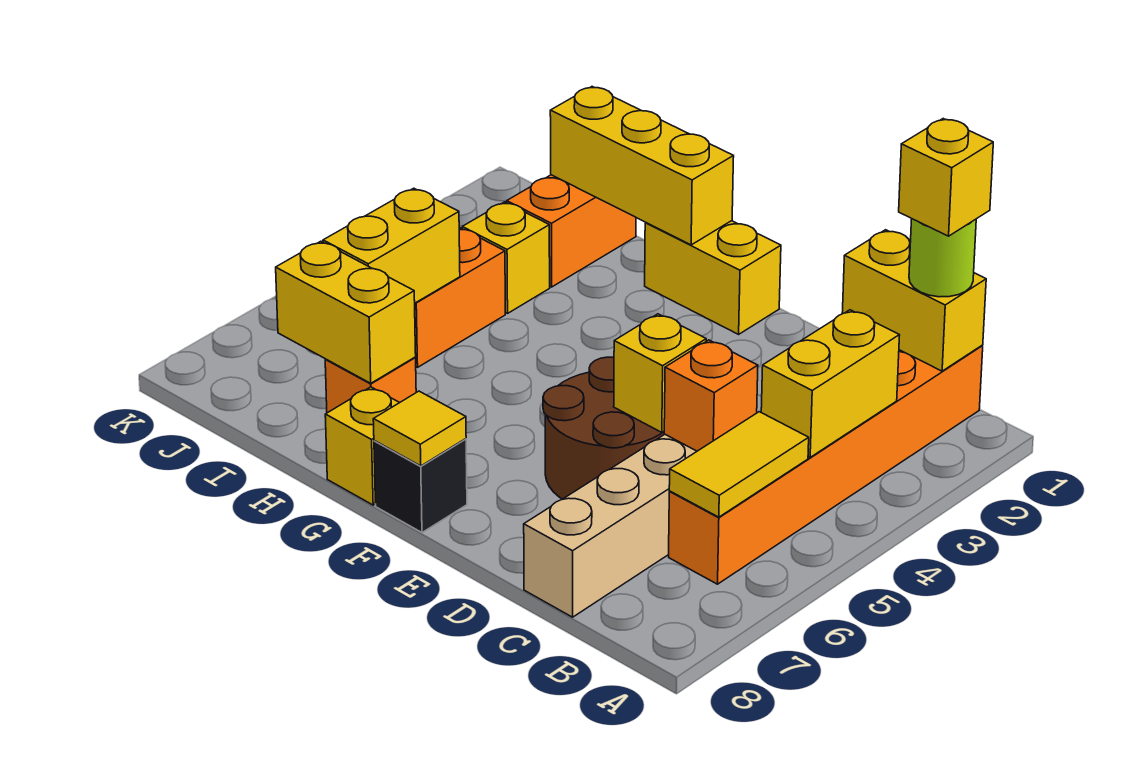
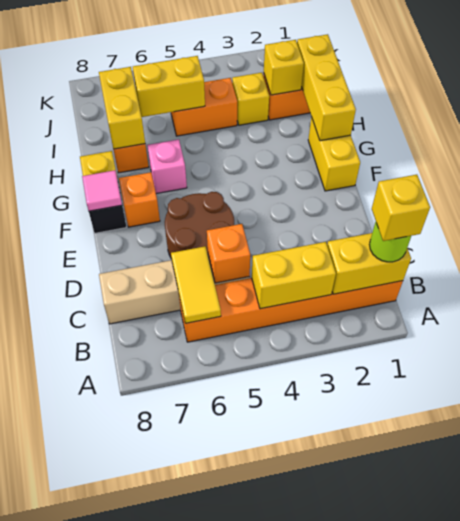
yellow brick B1:C1 level 2 -> yellow brick B1:B2 level 2
yellow tile B5:B6 level 2 -> yellow tile B6:C6 level 2
yellow brick D5 level 2 -> yellow brick I2 level 2
none -> orange brick F7 level 1
yellow tile F8 level 2 -> pink tile F8 level 2
none -> pink brick G6 level 1

